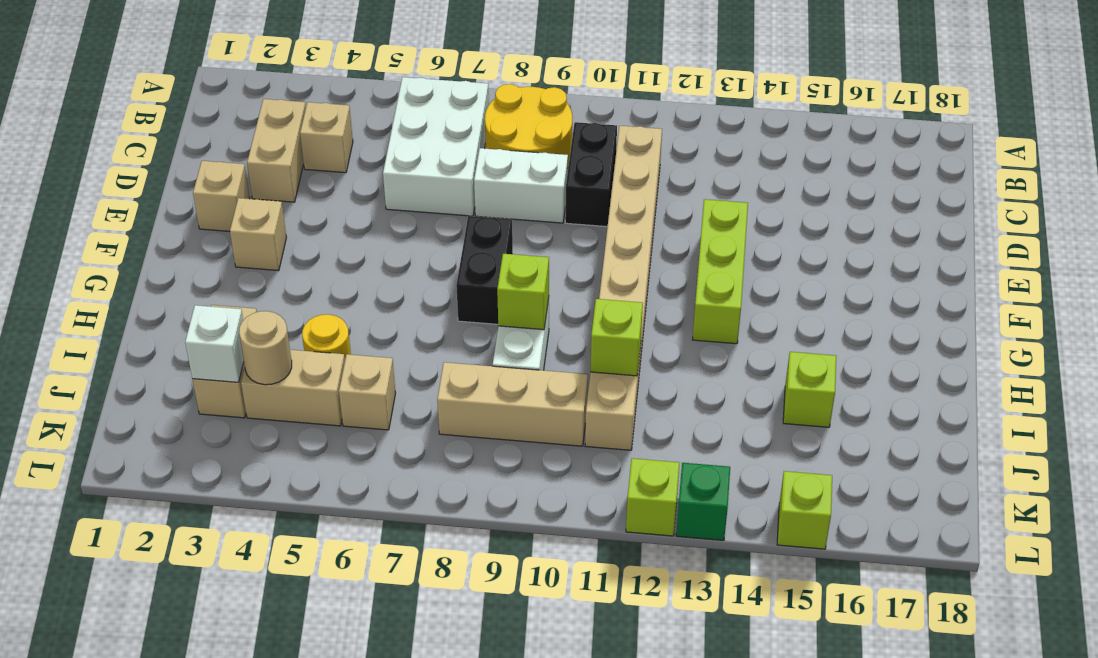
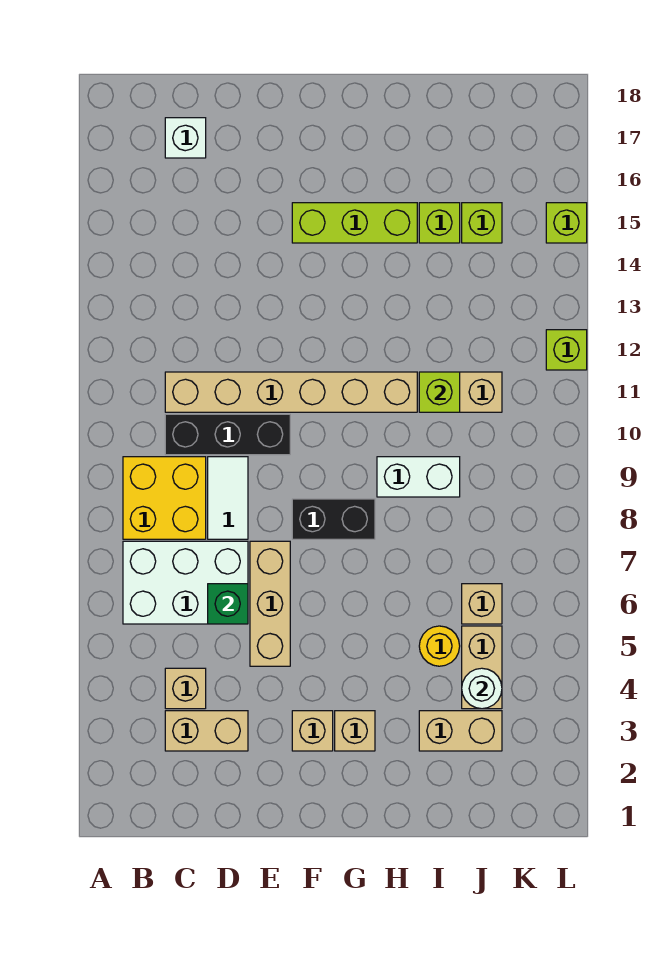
yellow round brick B8:C9 level 1 -> yellow brick B8:C9 level 1
black brick C10:D10 level 1 -> black brick C10:E10 level 1
white brick D8:D9 level 1 -> white tile D8:D9 level 1
tan brick E2 level 1 -> tan brick G3 level 1
lime brick E13:G13 level 1 -> lime brick F15:H15 level 1
lime brick H9 level 2 -> lime brick J15 level 1
white brick J3 level 2 -> white brick C17 level 1
tan round brick J4 level 2 -> white round brick J4 level 2
tan brick J8:J10 level 1 -> tan brick E5:E7 level 1
green brick L13 level 1 -> green brick D6 level 2

